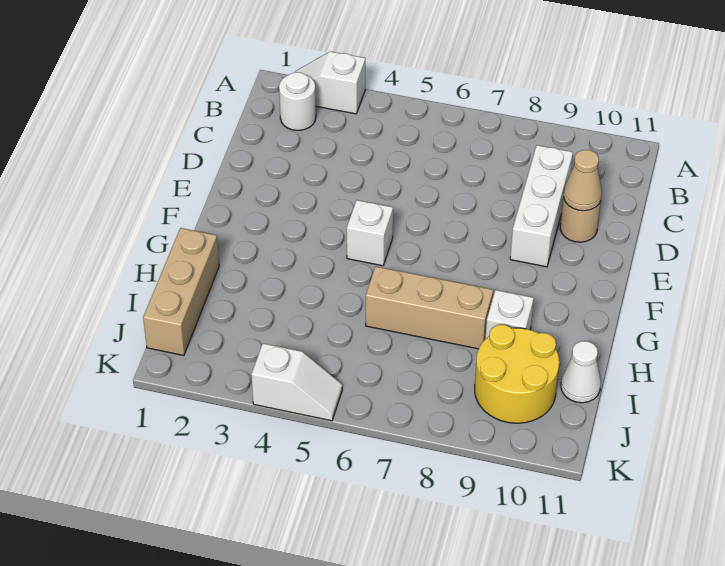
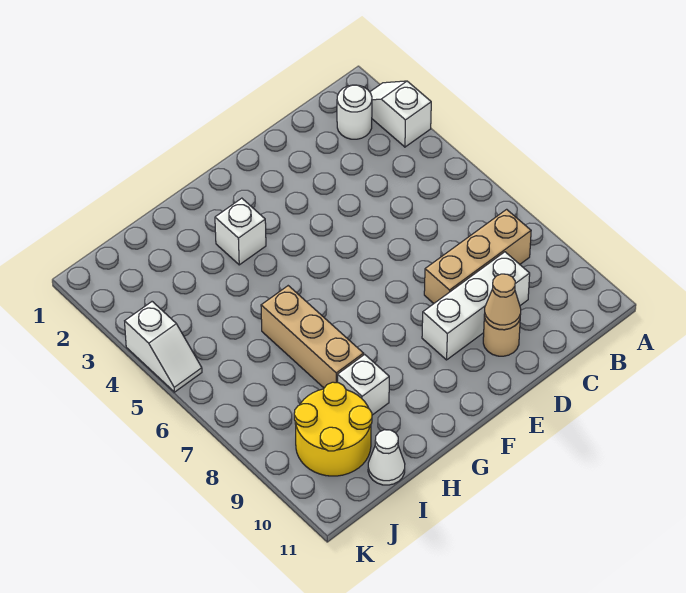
white brick F5 level 1 -> white brick G3 level 1
tan brick H1:J1 level 1 -> tan brick B8:D8 level 1

